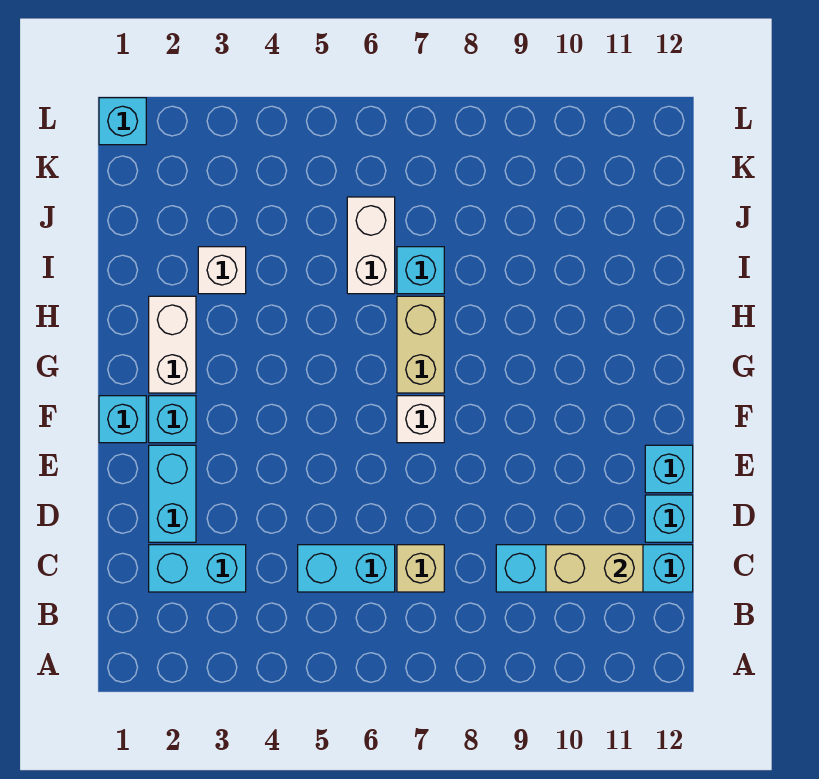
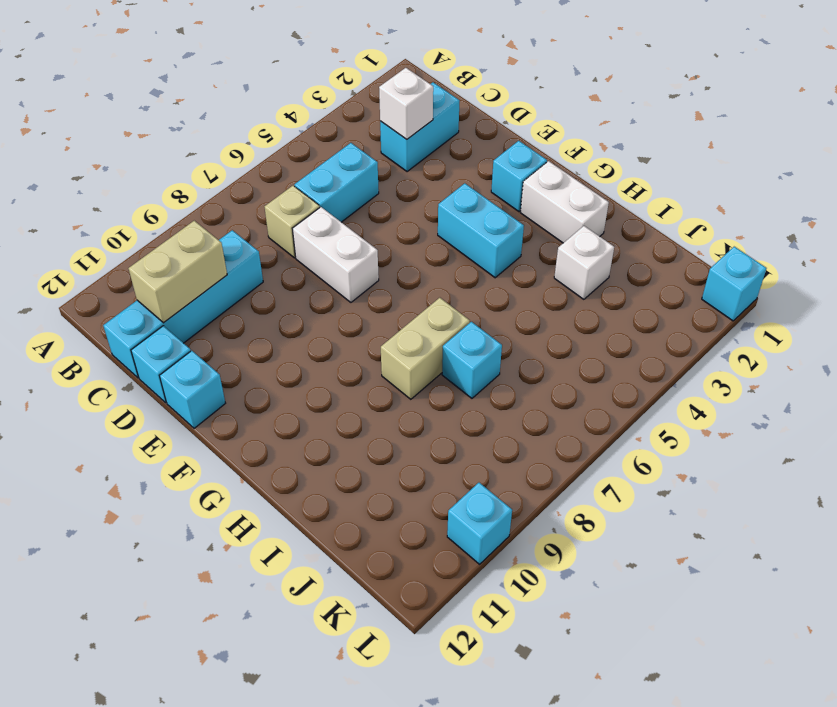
cyan brick D2:E2 level 1 -> cyan brick F4:G4 level 1
cyan brick F1 level 1 -> cyan brick L10 level 1
white brick F7 level 1 -> white brick C3 level 2
tan brick G7:H7 level 1 -> tan brick H7:H8 level 1
white brick I6:J6 level 1 -> white brick D7:E7 level 1

